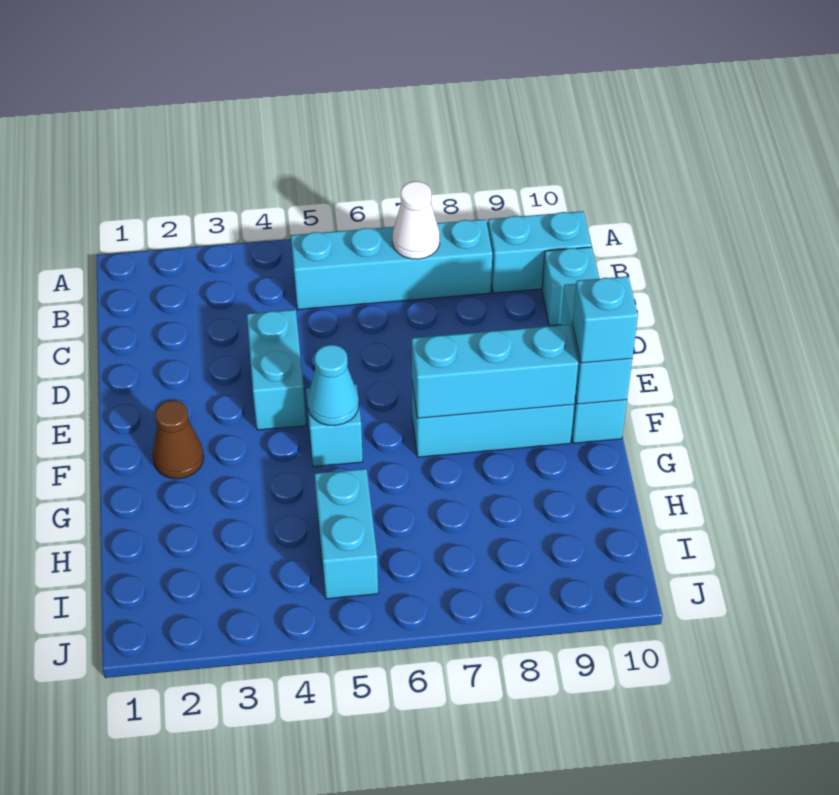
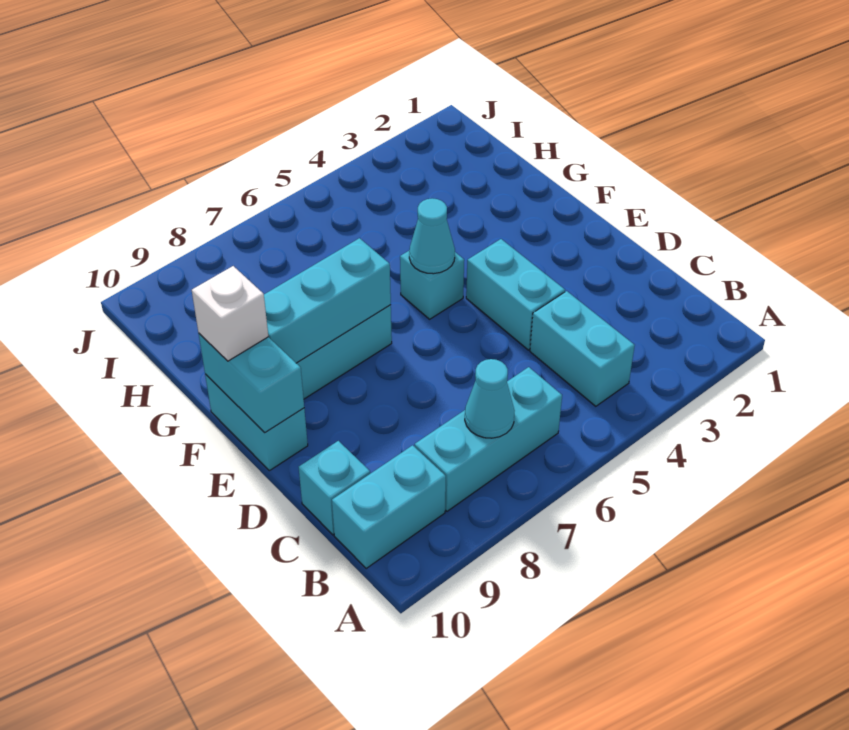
cyan brick B5:B8 level 1 -> cyan brick B6:B8 level 1
white cone B7 level 2 -> cyan cone B7 level 2
brown cone F2 level 1 -> none
cyan brick F10 level 3 -> white brick F10 level 3
cyan brick H5:I5 level 1 -> cyan brick B4:C4 level 1

